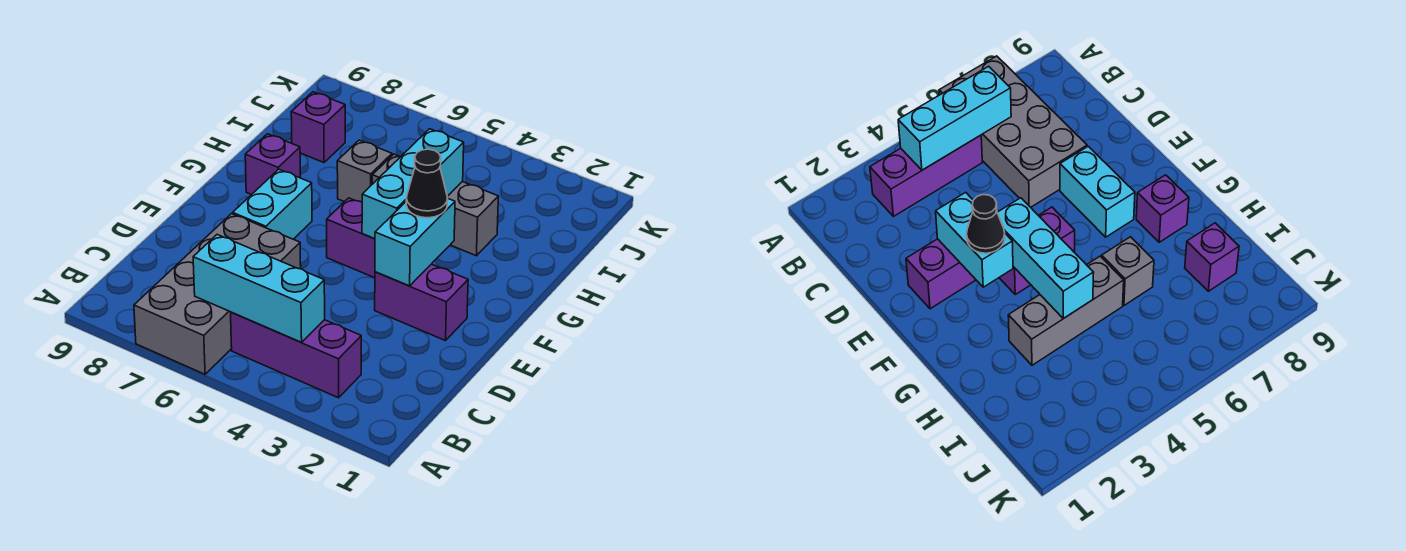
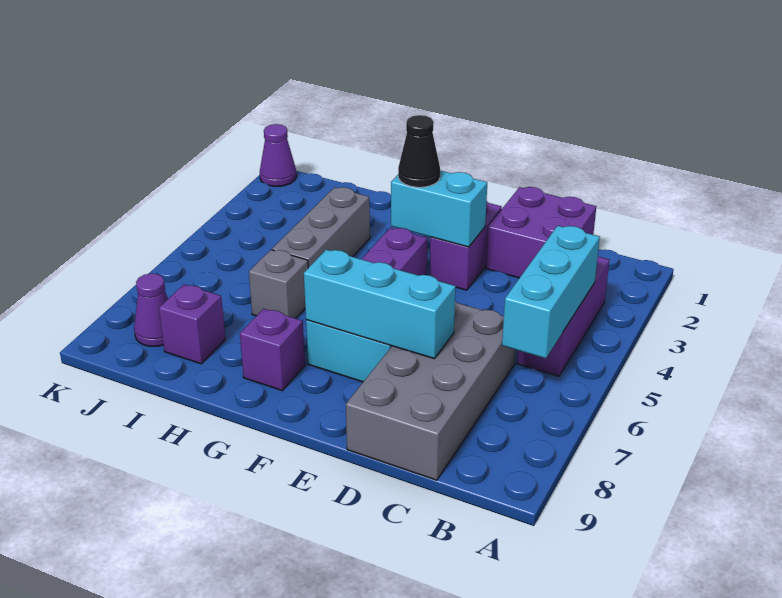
grey brick A6:D7 level 1 -> grey brick C6:D9 level 1
none -> purple brick C1:D2 level 1
cyan brick F4:H4 level 2 -> cyan brick D7:F7 level 2
none -> purple cone J8 level 1
none -> purple cone K1 level 1

